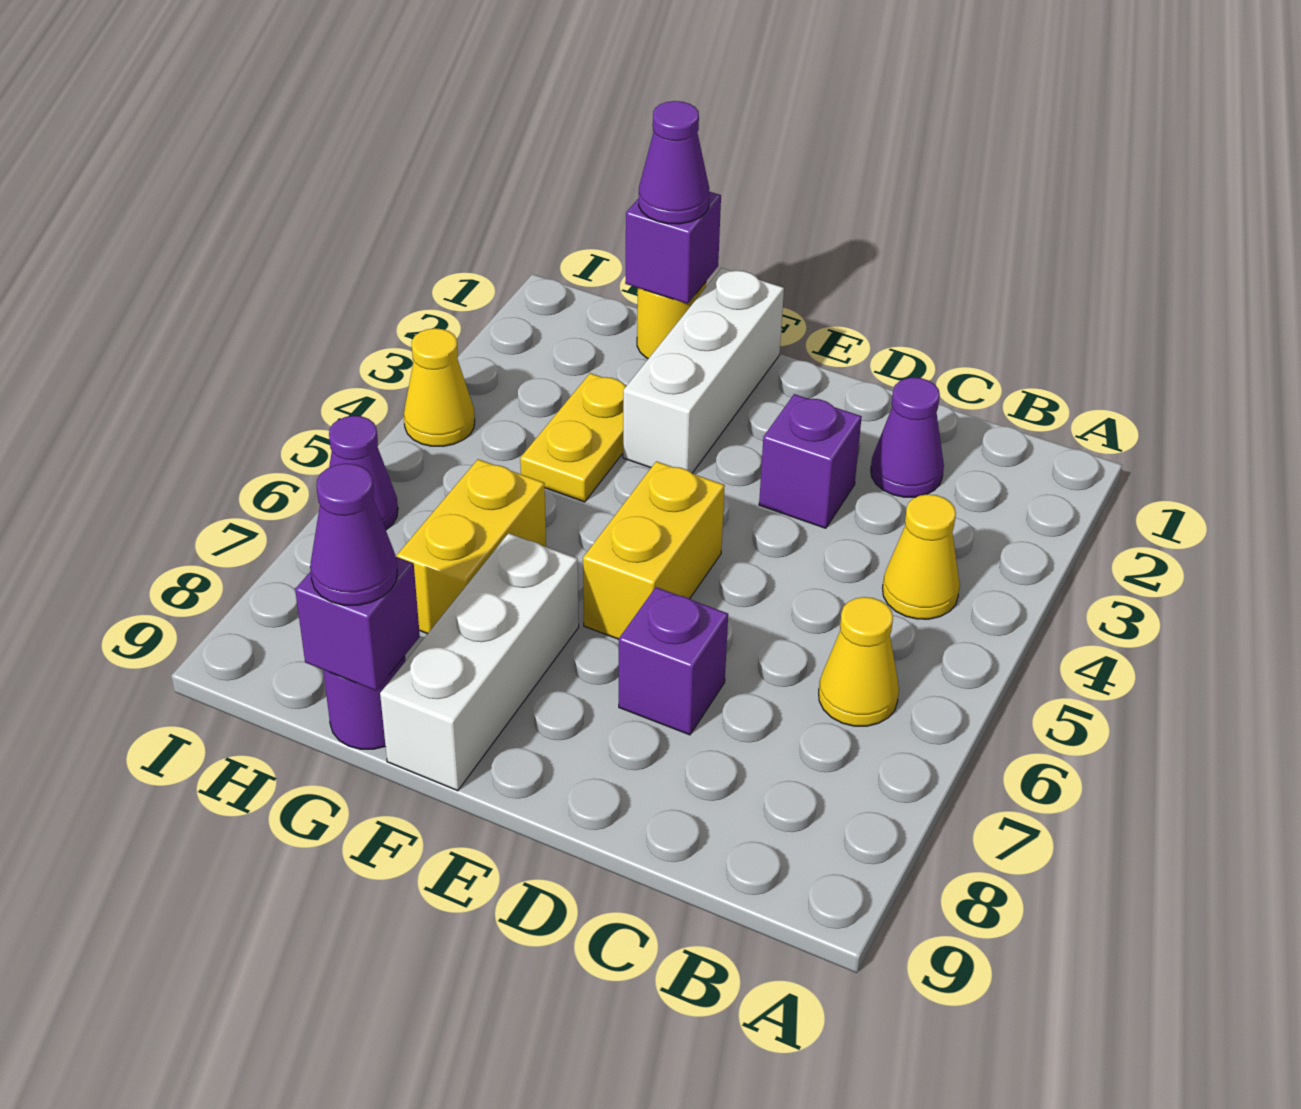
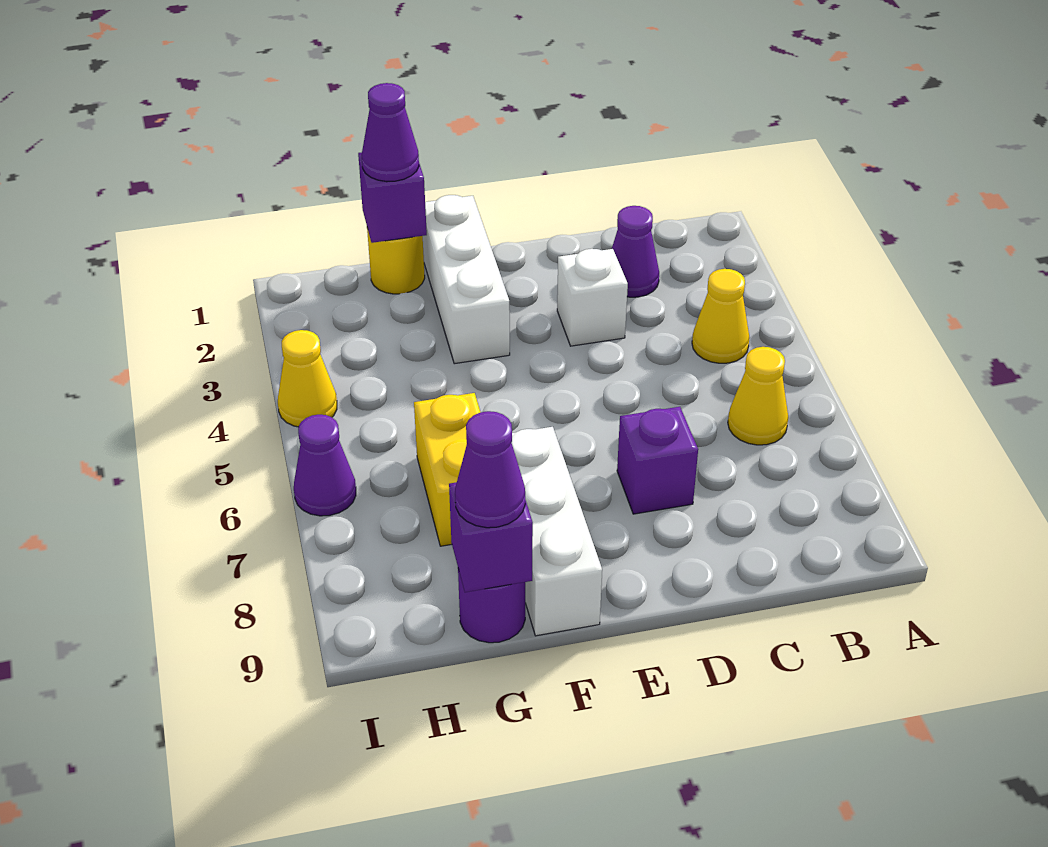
purple brick D3 level 1 -> white brick D3 level 1
yellow brick E5:E6 level 1 -> none
yellow plate G3:G4 level 1 -> none

